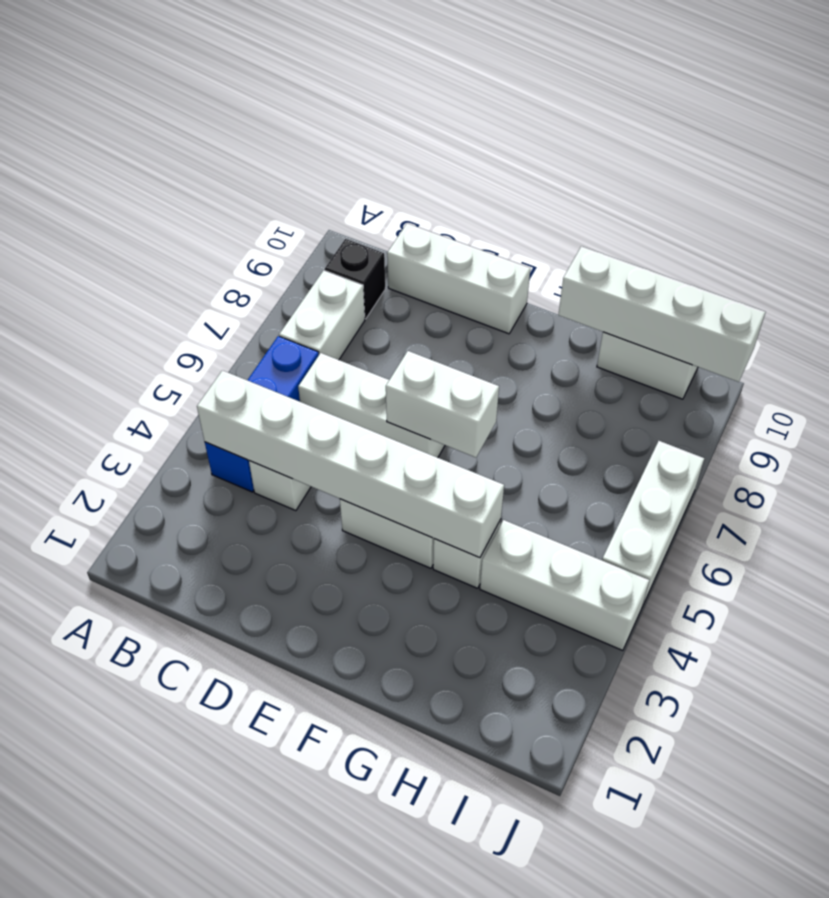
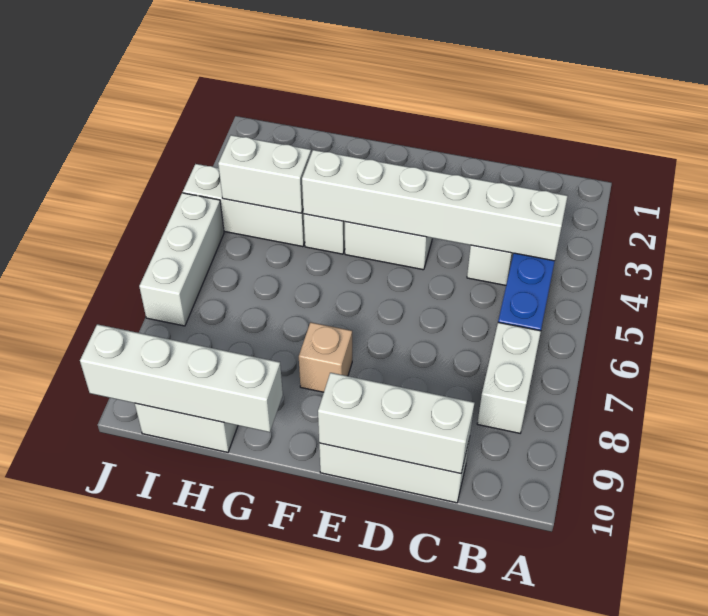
black brick B9 level 1 -> none
white brick C6:E6 level 1 -> white brick C10:E10 level 2
white brick E6:F6 level 2 -> white brick H4:I4 level 2
none -> tan brick F8 level 1

